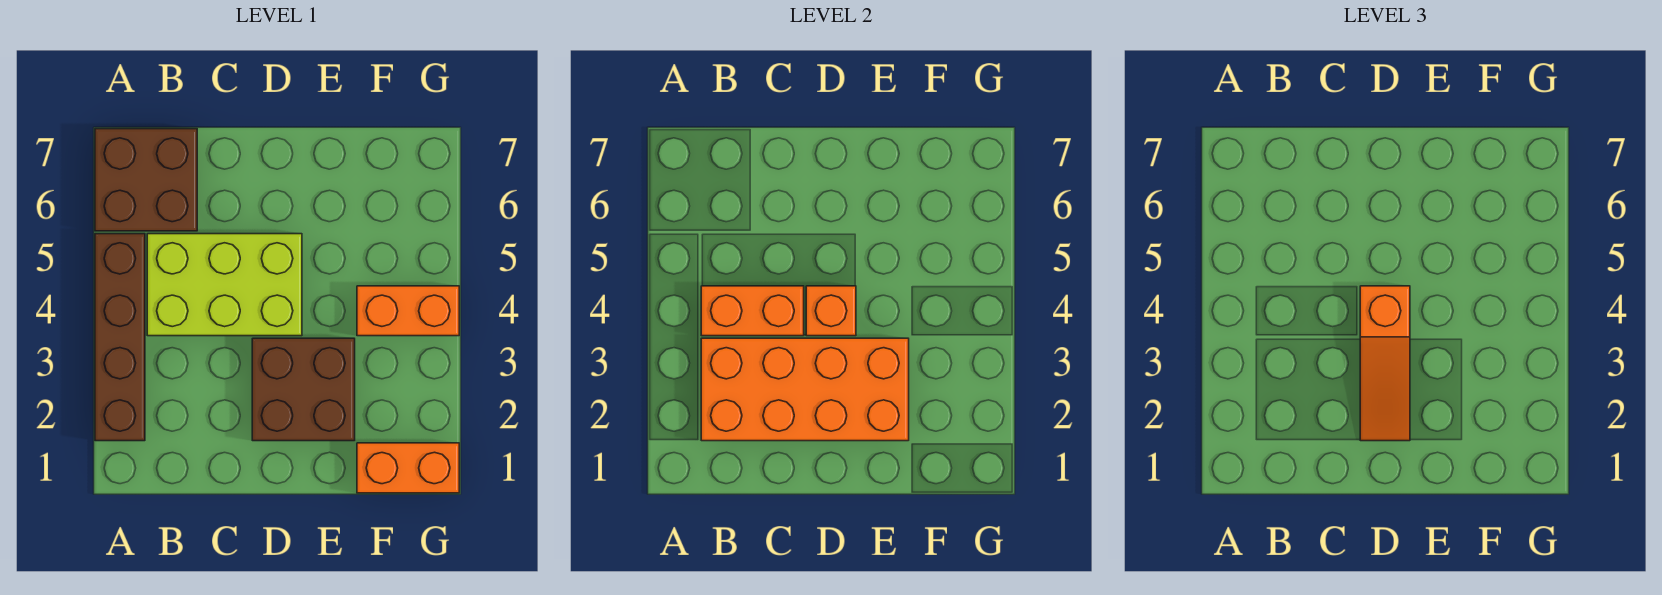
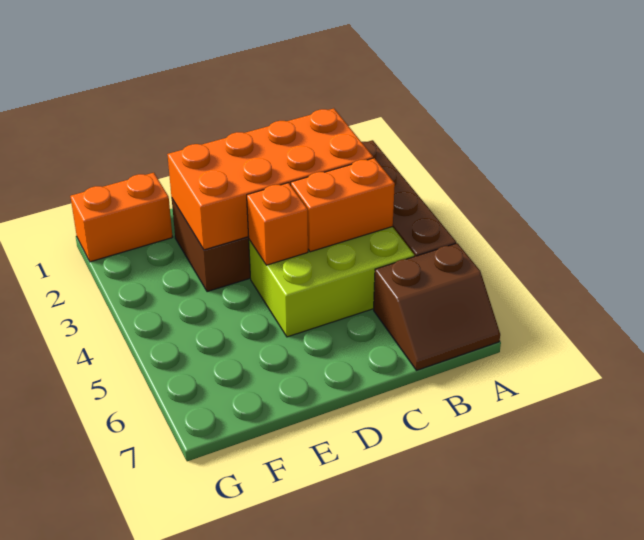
brown brick A6:B7 level 1 -> brown slope A6:B7 level 1 top 6
orange slope D2:D4 level 3 top 4 -> none
orange brick F4:G4 level 1 -> none

